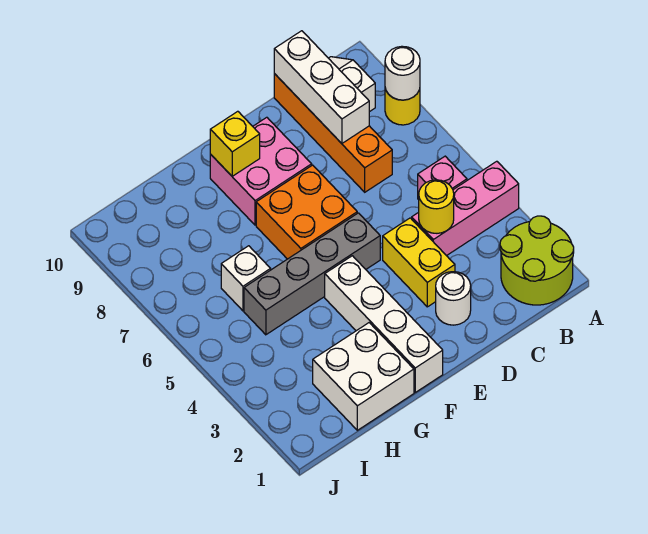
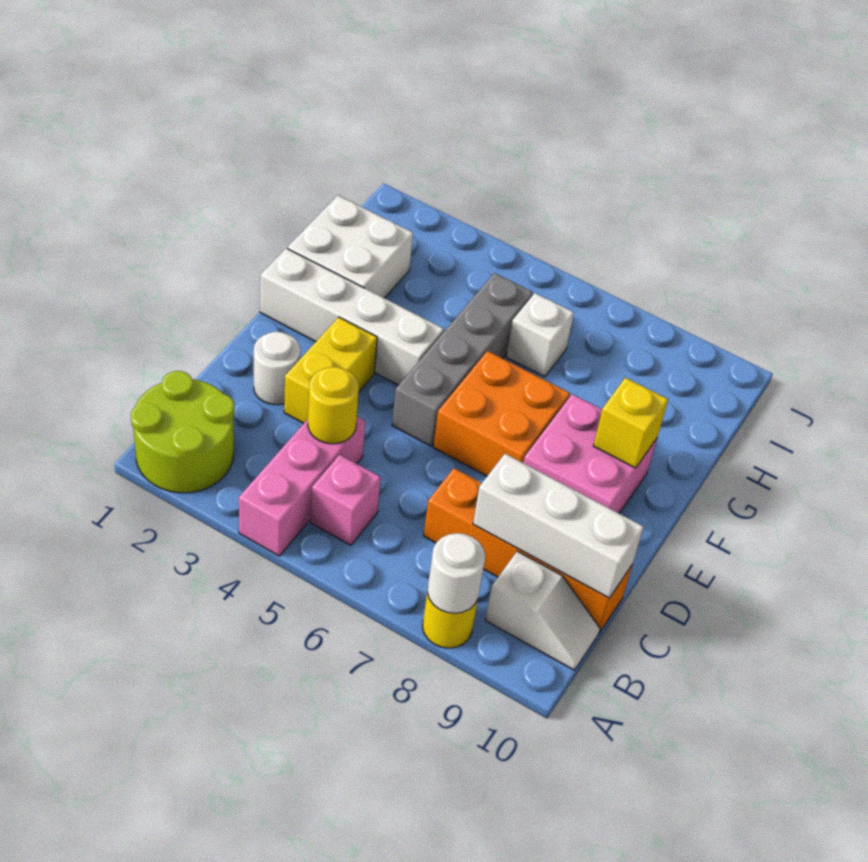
yellow brick D3:D4 level 1 -> yellow brick D3:E3 level 1

